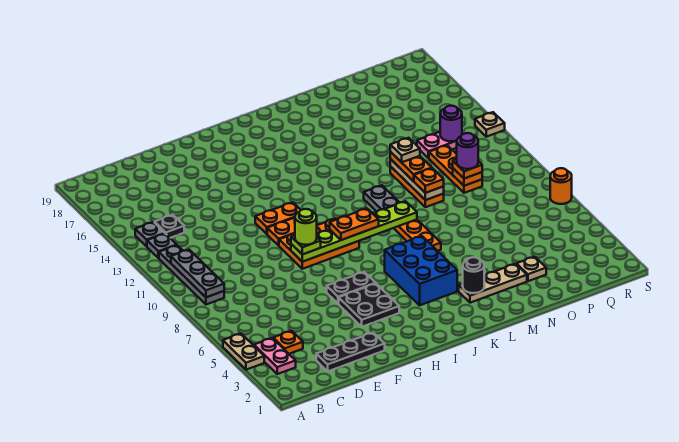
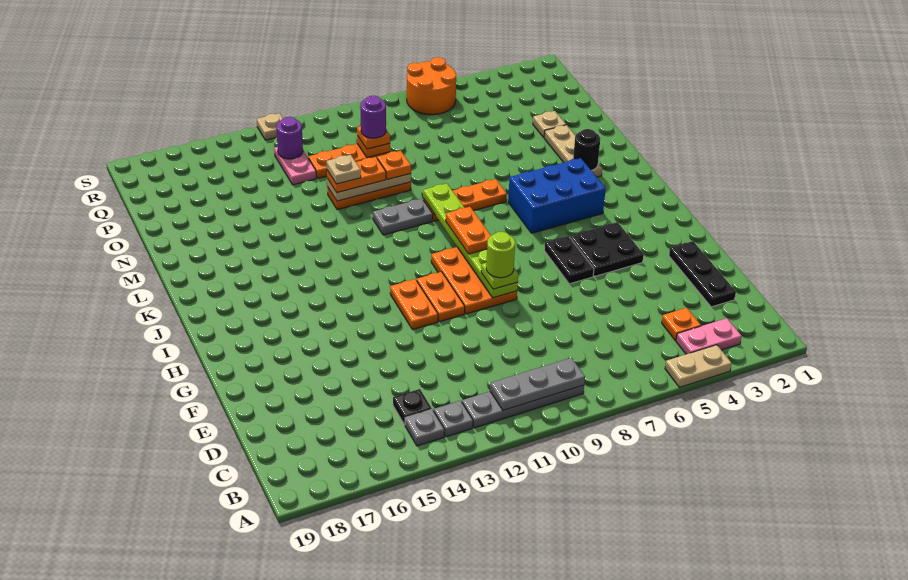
orange round brick S7 level 1 -> orange round brick R6:S7 level 1

